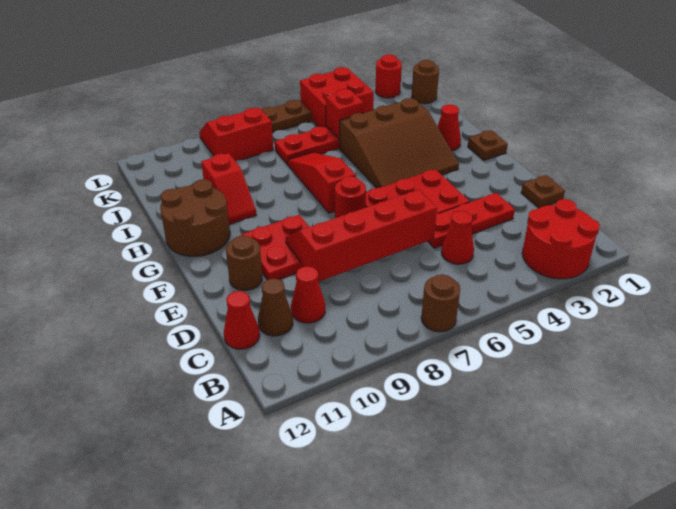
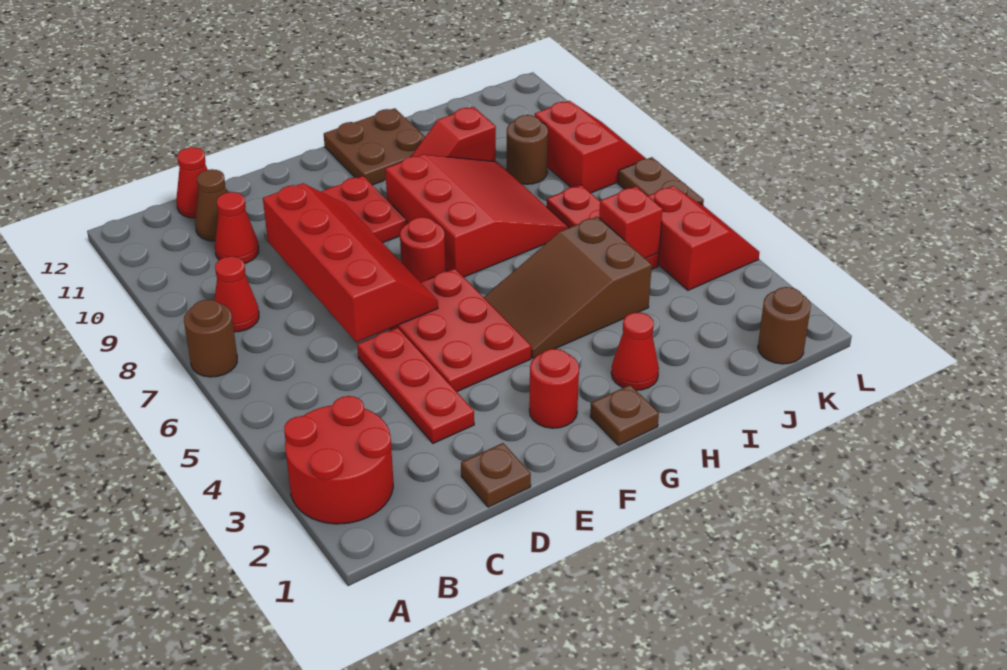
red cone C5 level 1 -> red cone B8 level 1
brown round brick E11 level 1 -> brown round brick J9 level 1
brown slope G3:I5 level 1 top I -> brown slope G4:I5 level 1 top I
red slope G7:I7 level 1 top G -> red slope G7:I9 level 1 top G
brown round brick G11:H12 level 1 -> brown plate G11:H12 level 1
red brick K4:L5 level 1 -> red slope K4:L5 level 1 top K
red round brick L2 level 1 -> red round brick F2 level 1

